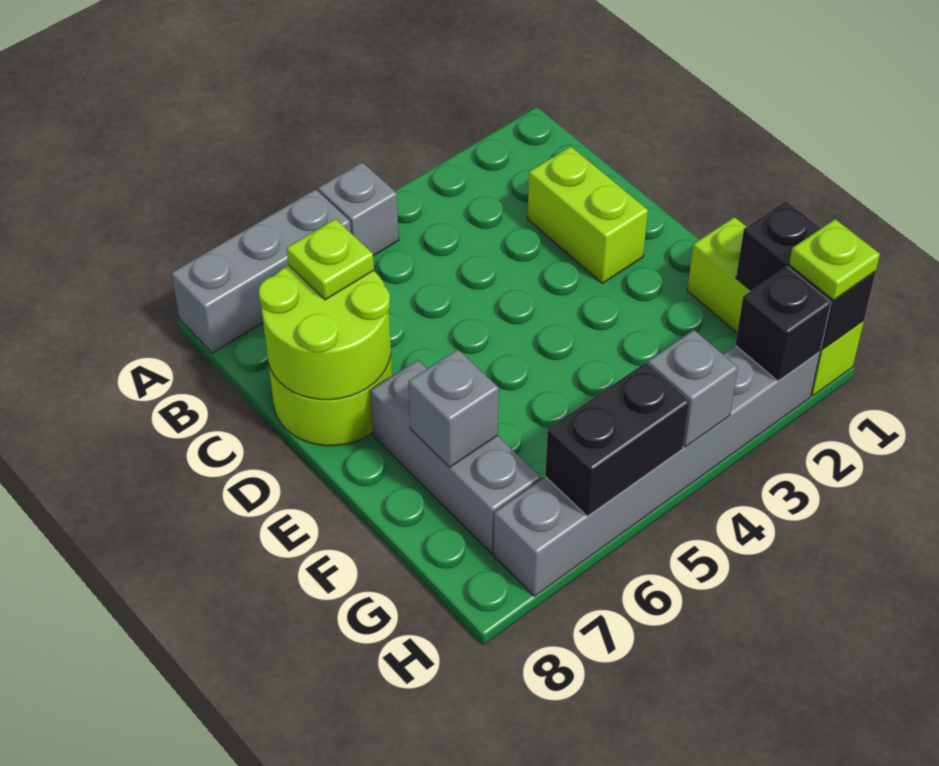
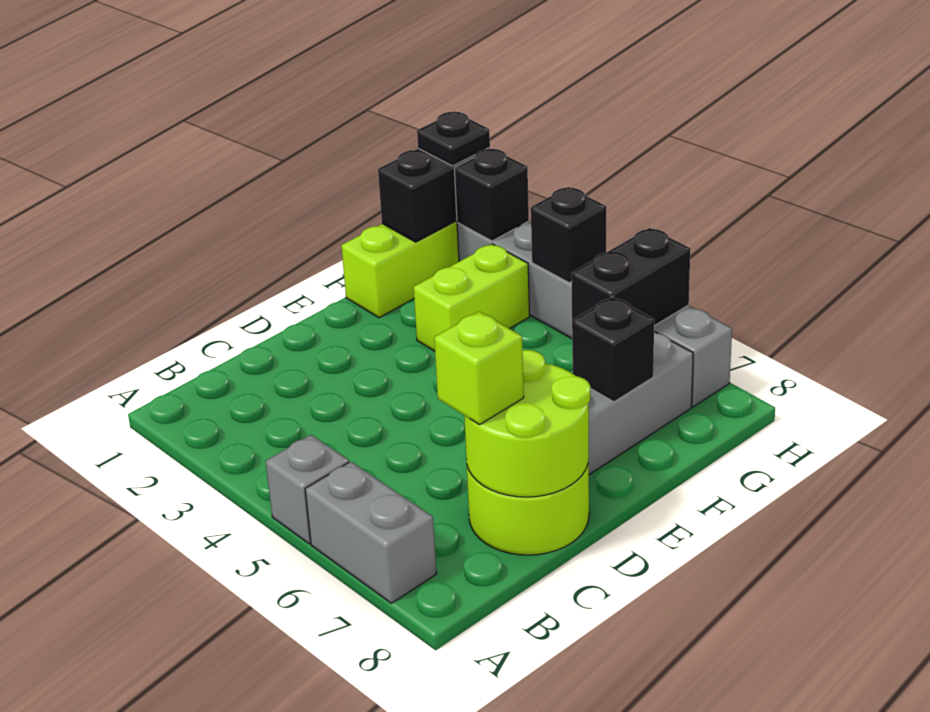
grey brick A6:A8 level 1 -> grey brick A6:A7 level 1
lime brick C2:D2 level 1 -> lime brick F3:G3 level 1
lime plate C7 level 3 -> lime brick C7 level 3
grey brick F7 level 2 -> black brick F7 level 2
lime plate H1 level 3 -> black plate H1 level 3
grey brick H4 level 2 -> black brick H4 level 2
black brick H5:H6 level 2 -> black brick G6:H6 level 2

